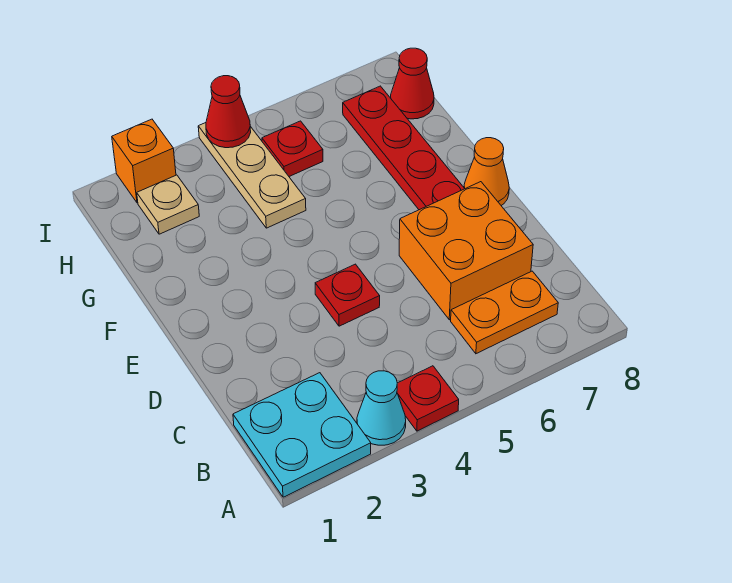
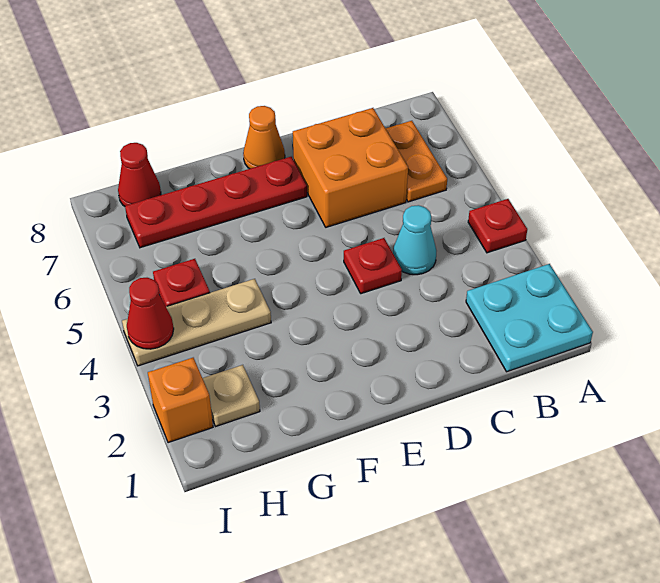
cyan cone A3 level 1 -> cyan cone C4 level 1

